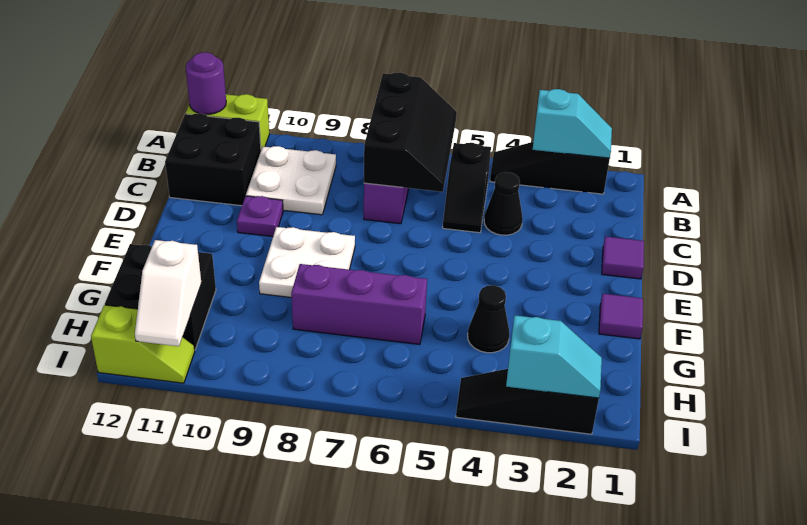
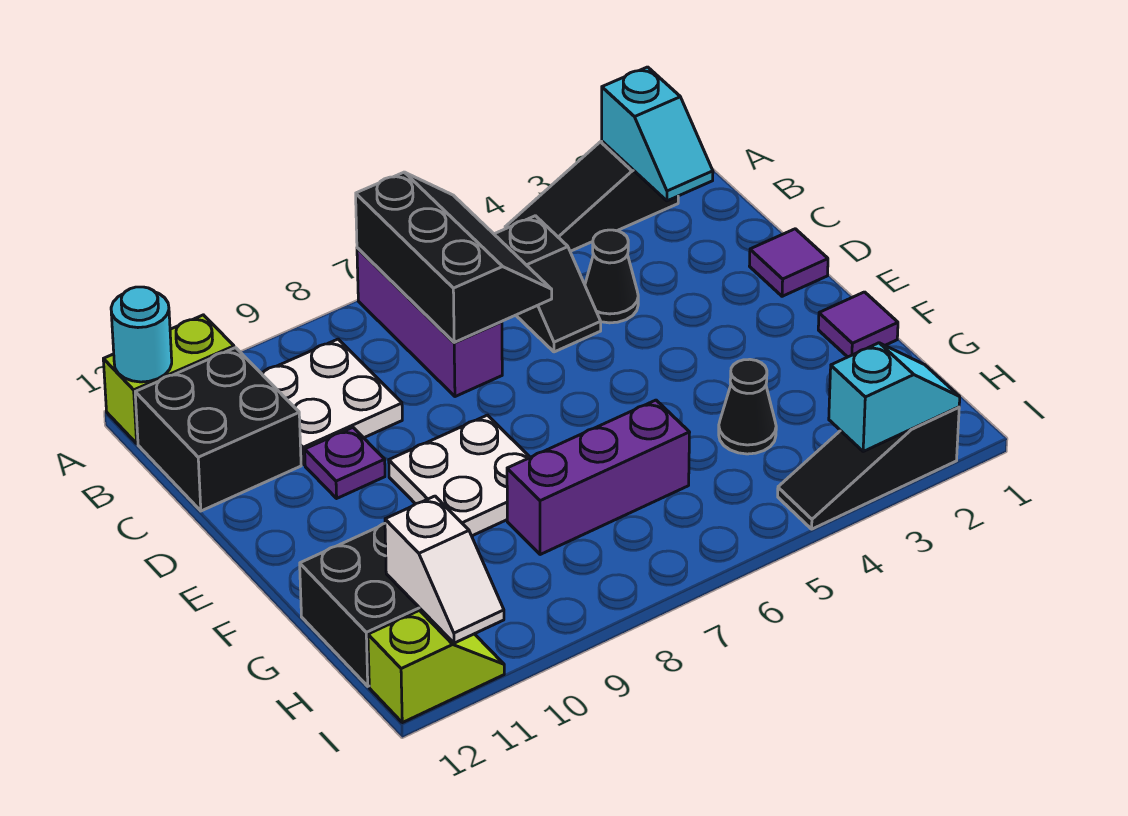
cyan slope A2:A3 level 2 top 3 -> cyan slope A2:B2 level 2 top A
purple round brick A12 level 2 -> cyan round brick A12 level 2

